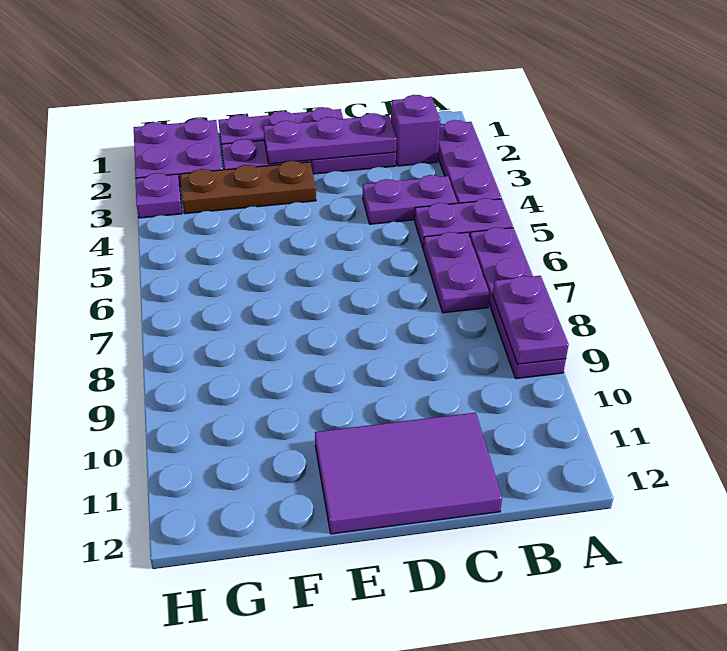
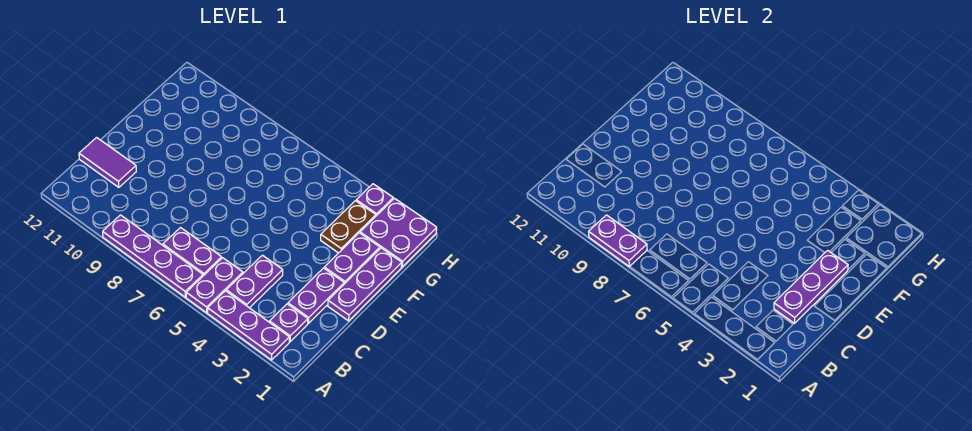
purple brick B2 level 1 -> purple plate B2 level 1
purple tile C11:E12 level 1 -> purple tile C11:C12 level 1
brown plate E3:G3 level 1 -> brown plate F3:G3 level 1

